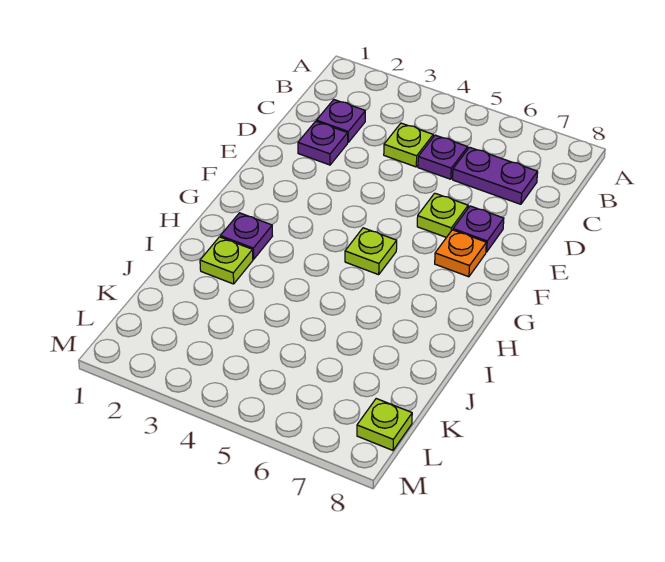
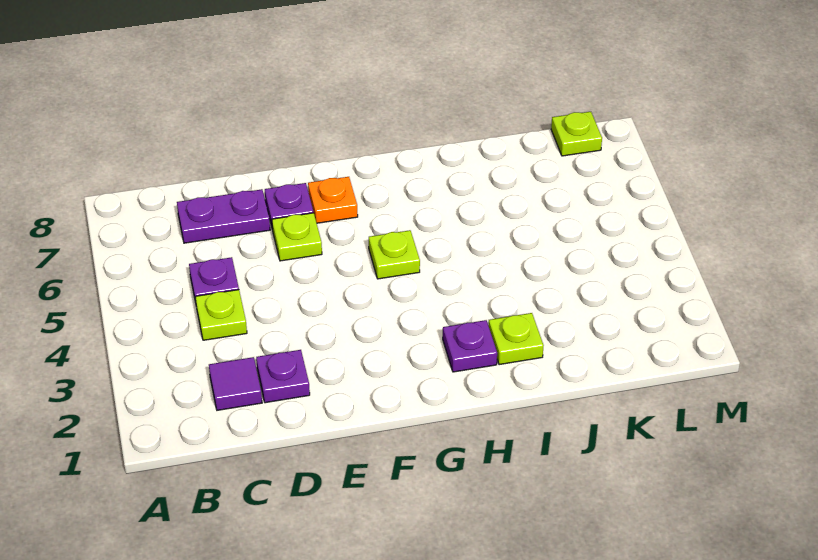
purple plate C2 level 1 -> purple tile C2 level 1
purple plate C6:C7 level 1 -> purple plate C7:D7 level 1

